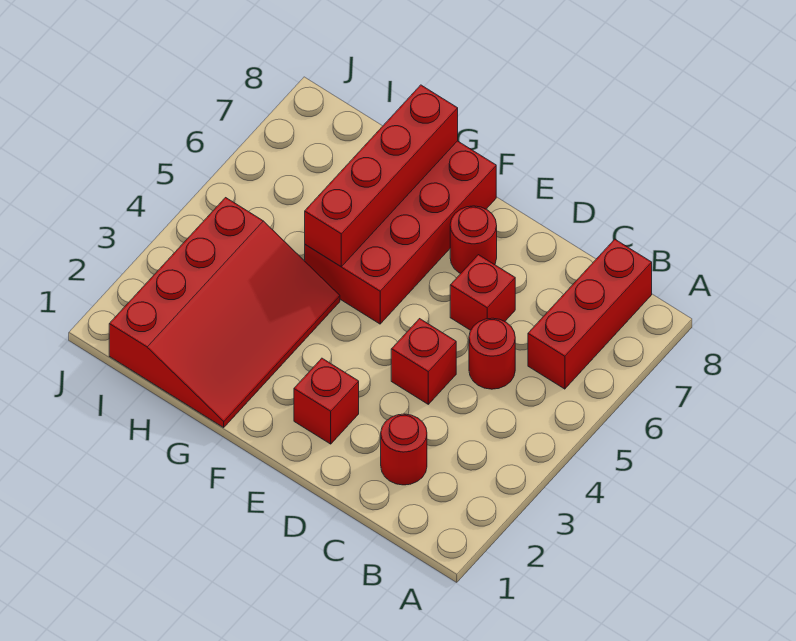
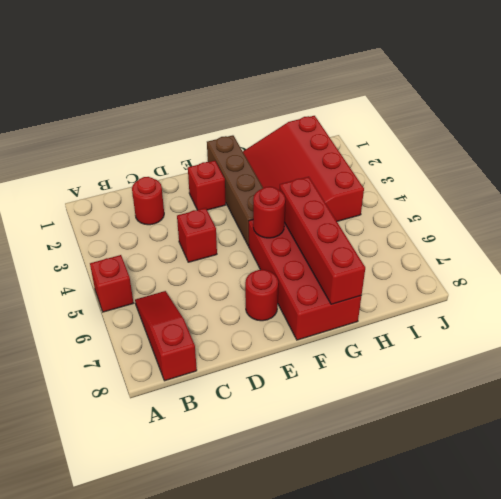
red brick B6:B8 level 1 -> red slope B6:B8 level 1 top 8
red round brick C5 level 1 -> red round brick F5 level 2
red brick D6 level 1 -> red brick A5 level 1
none -> brown brick F1:F4 level 1

